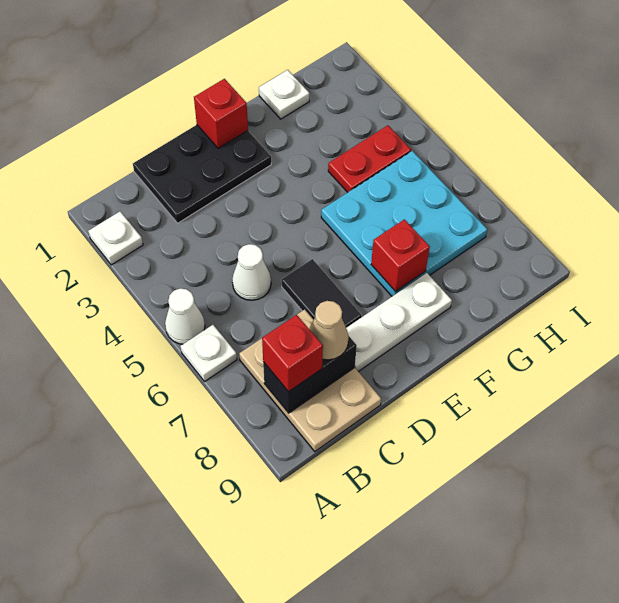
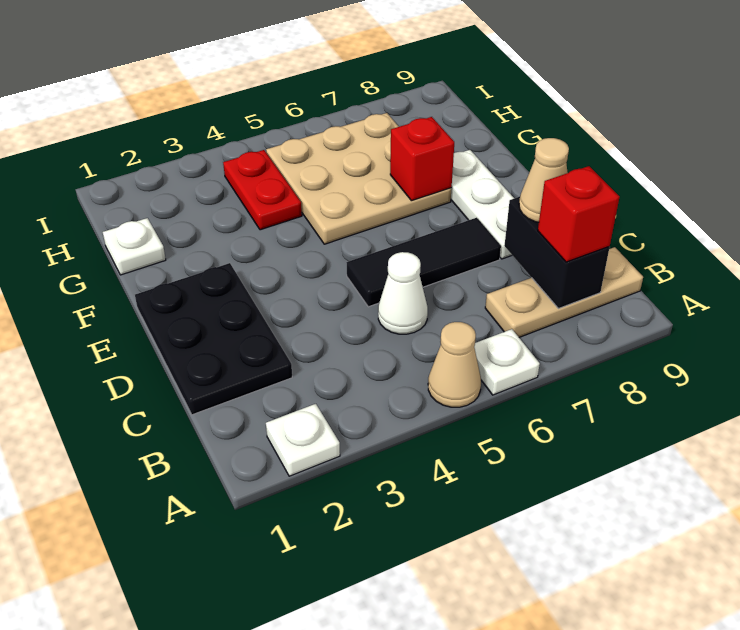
white cone A5 level 1 -> tan cone A5 level 1
tan plate B7:C9 level 1 -> tan plate B7:B9 level 1
black tile D6:D7 level 1 -> black tile D5:D7 level 1
red brick E1 level 2 -> none
cyan plate F5:H7 level 1 -> tan plate F5:H7 level 1

